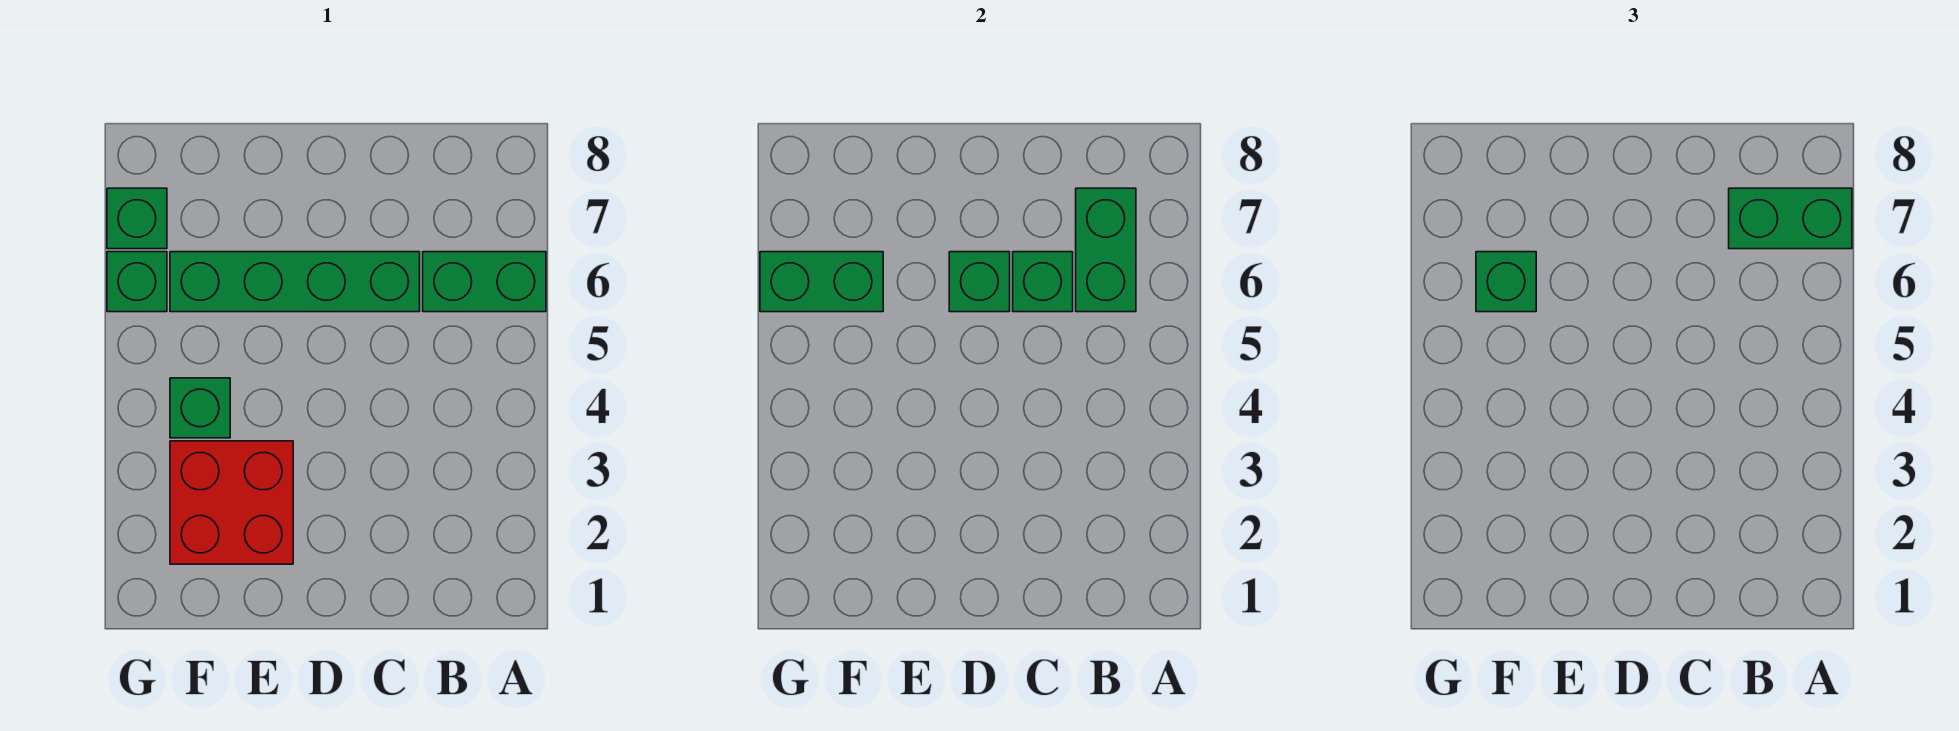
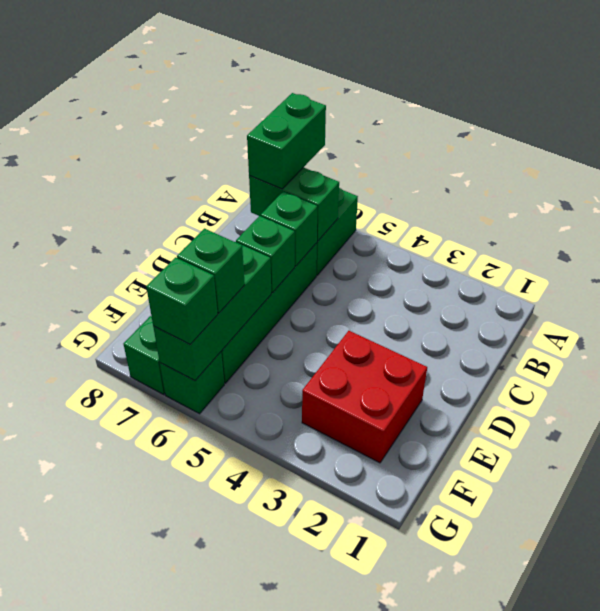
green brick F4 level 1 -> green brick G6 level 3
green brick F6:G6 level 2 -> green brick E6:G6 level 2

